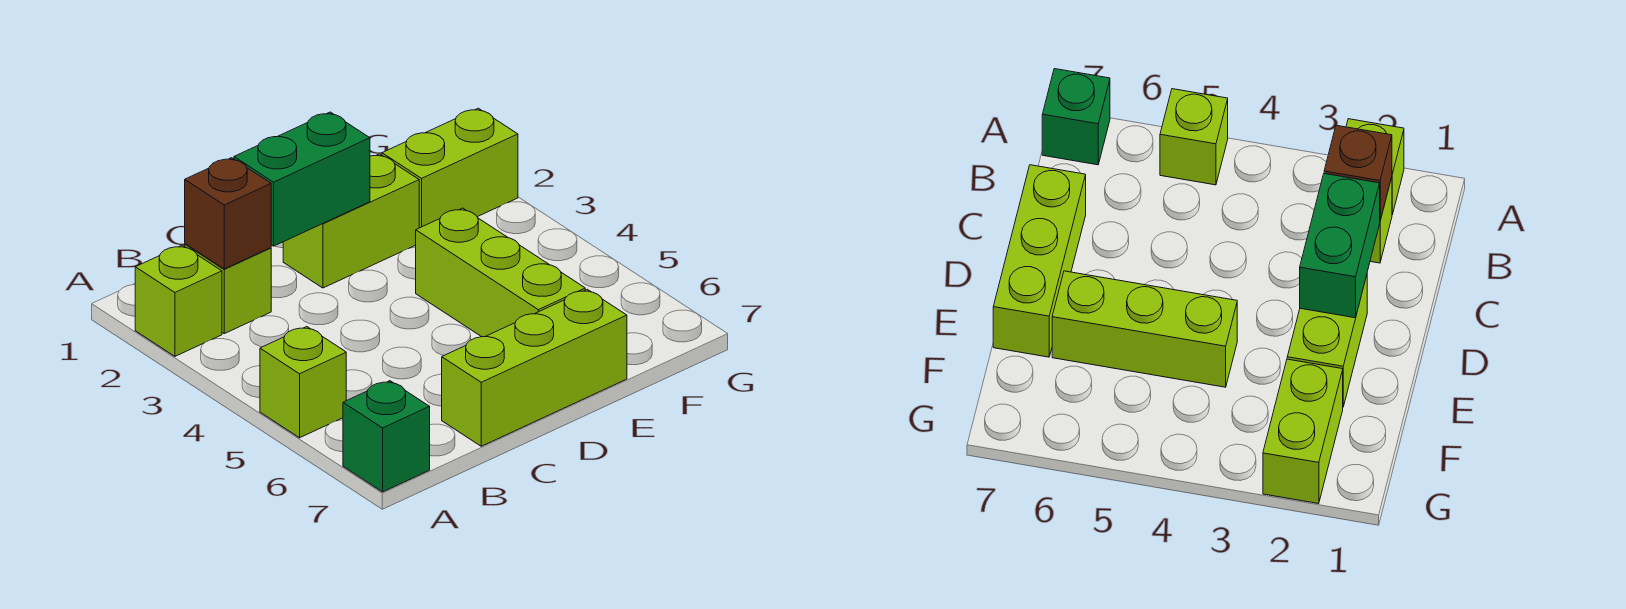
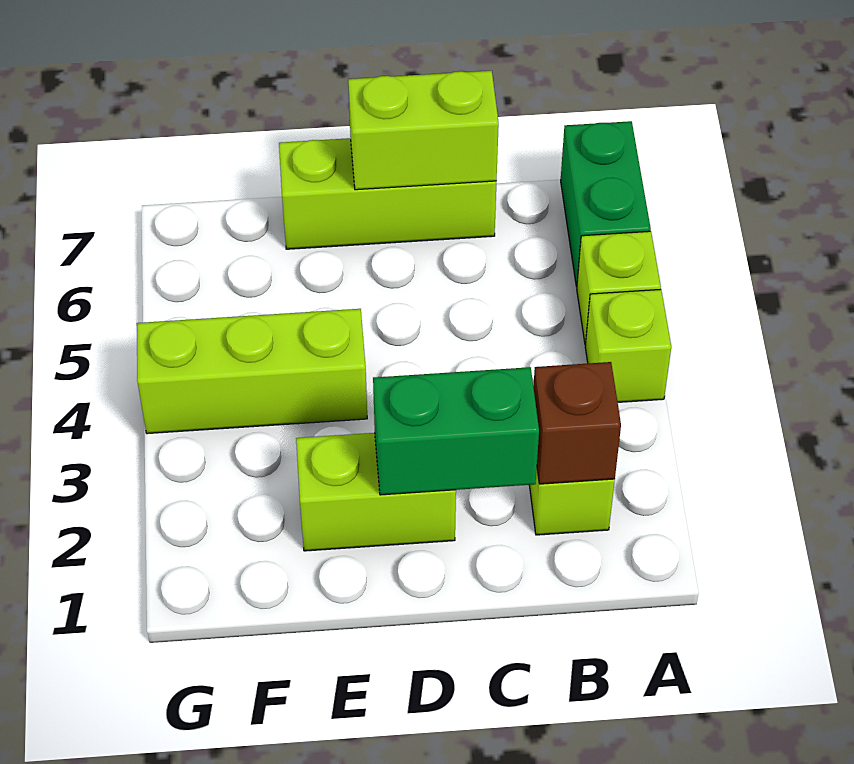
lime brick A2 level 1 -> lime brick A4 level 1
green brick A7 level 1 -> green brick A6:A7 level 1
lime brick E4:E6 level 1 -> lime brick E4:G4 level 1
lime brick F2:G2 level 1 -> lime brick C7:D7 level 2

